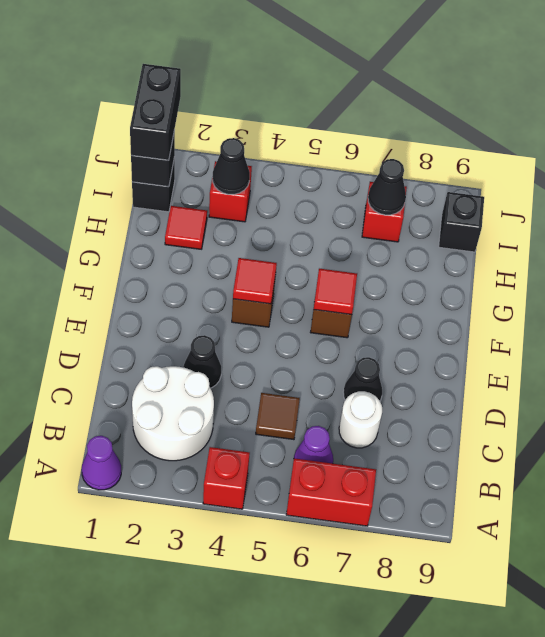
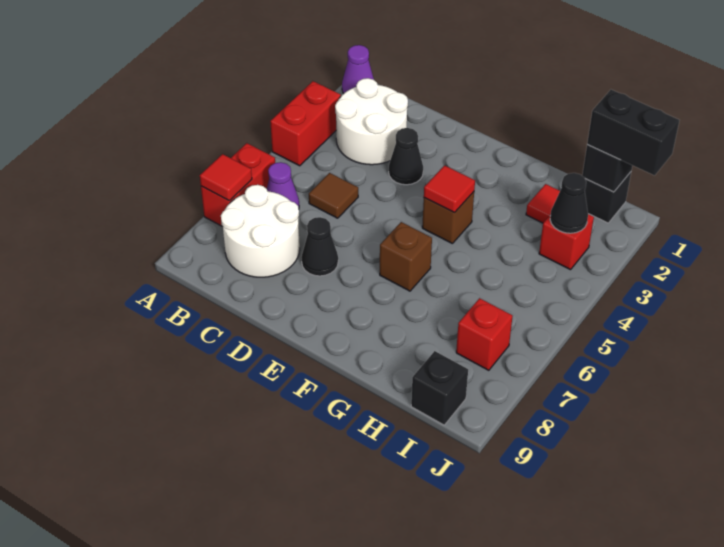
red brick A4 level 1 -> red brick A3:A4 level 1
white round brick C7 level 1 -> white round brick B7:C8 level 1
red tile F6 level 2 -> red tile A7 level 2
black cone I7 level 2 -> none

